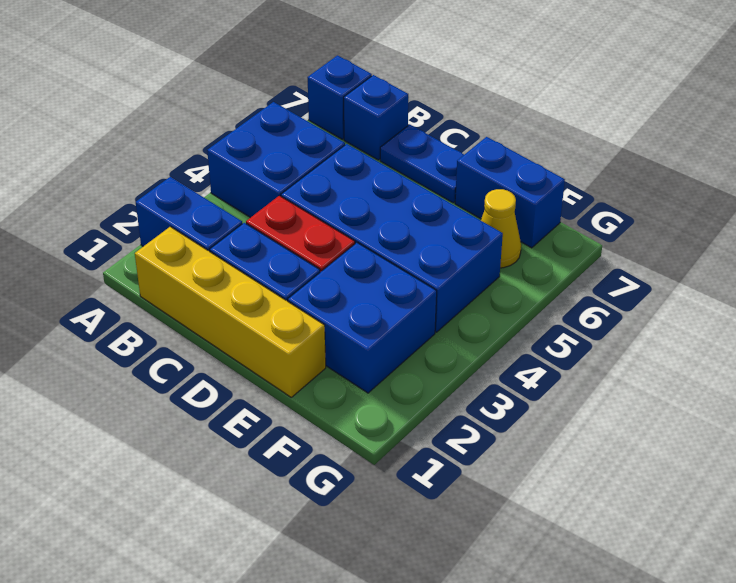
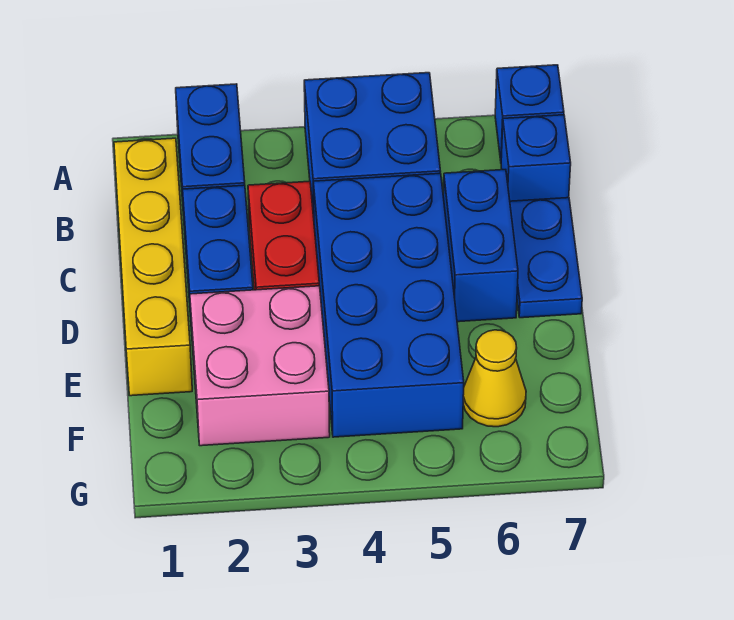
blue brick E2:F3 level 1 -> pink brick E2:F3 level 1
blue brick E7:F7 level 1 -> blue brick C6:D6 level 1

